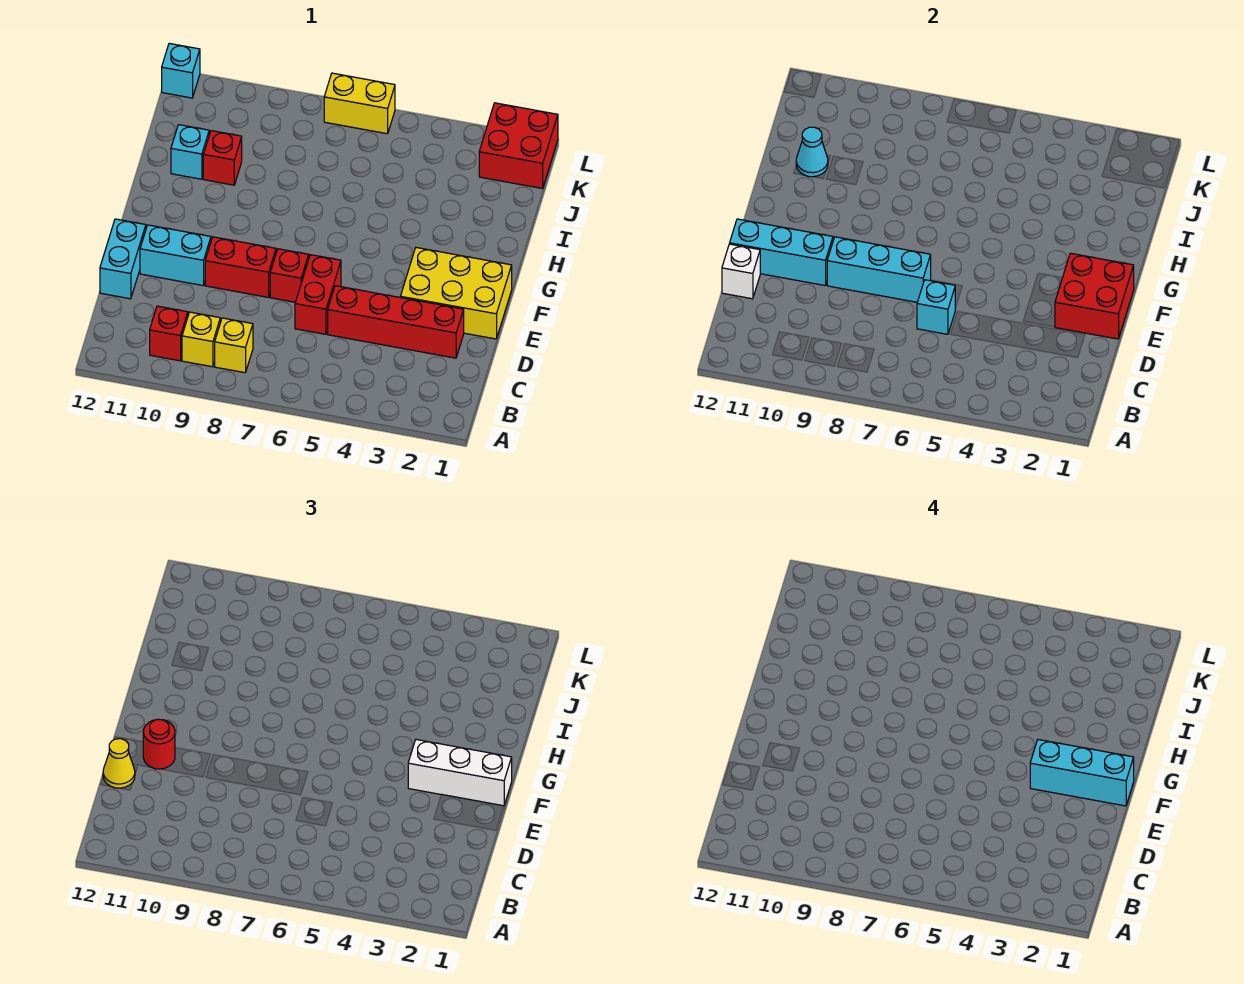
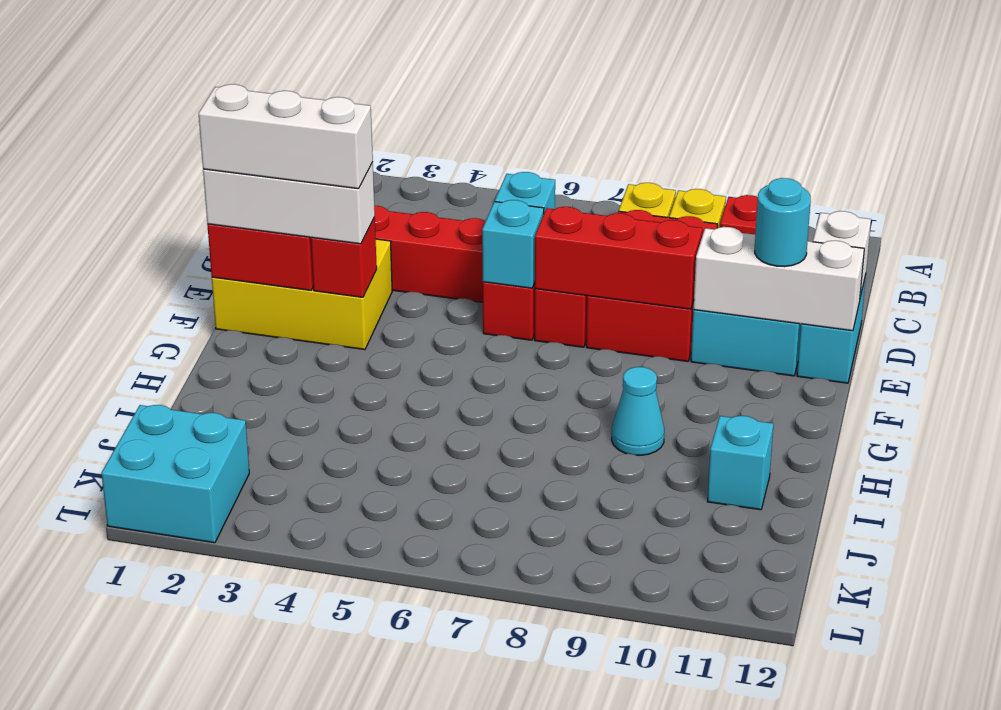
yellow cone D12 level 3 -> none
cyan brick E7:E9 level 2 -> red brick E7:E9 level 2
red brick E8:E9 level 1 -> red brick C8:E9 level 1
cyan brick E10:E12 level 2 -> white brick E10:E12 level 2
red round brick E11 level 3 -> cyan round brick E11 level 3
cyan brick F1:F3 level 4 -> white brick F1:F3 level 4
red brick I10 level 1 -> red brick F3 level 2
cyan cone I11 level 2 -> cyan cone H9 level 1
red brick K1:L2 level 1 -> cyan brick K1:L2 level 1
yellow brick L6:L7 level 1 -> none
cyan brick L12 level 1 -> cyan brick E6 level 2

